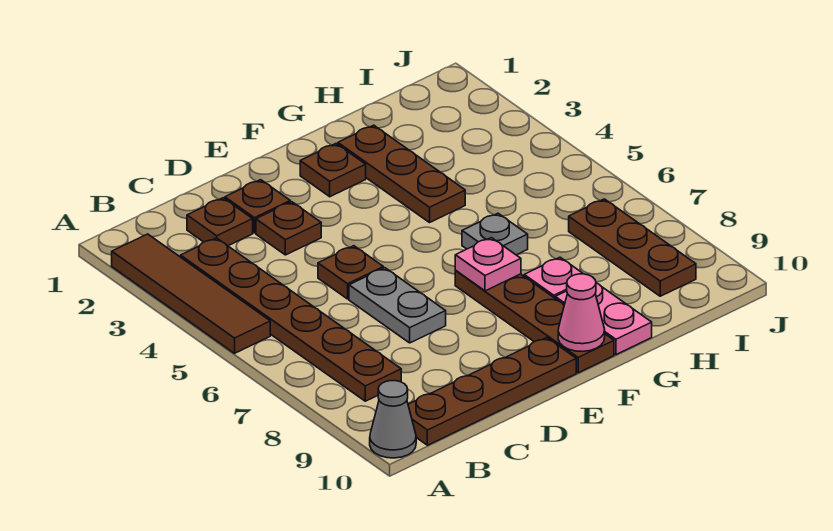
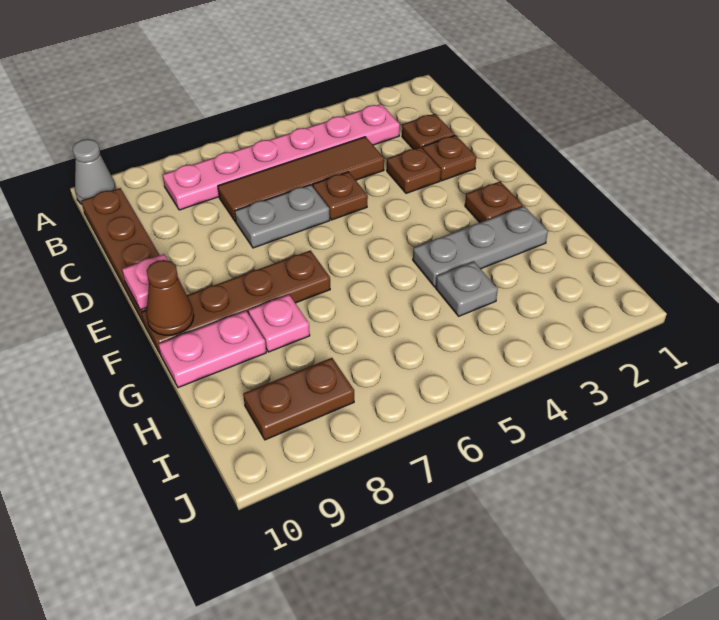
brown tile A2:A5 level 1 -> brown tile C4:C7 level 1
brown plate B3:B8 level 1 -> pink plate B3:B8 level 1
pink plate F7 level 2 -> pink plate E10 level 2
pink cone F10 level 2 -> brown cone F10 level 2
brown plate G2:G4 level 1 -> grey plate G2:G4 level 1
grey plate G6 level 1 -> grey plate H4 level 1
brown plate I7:I9 level 1 -> brown plate I8:I9 level 1

